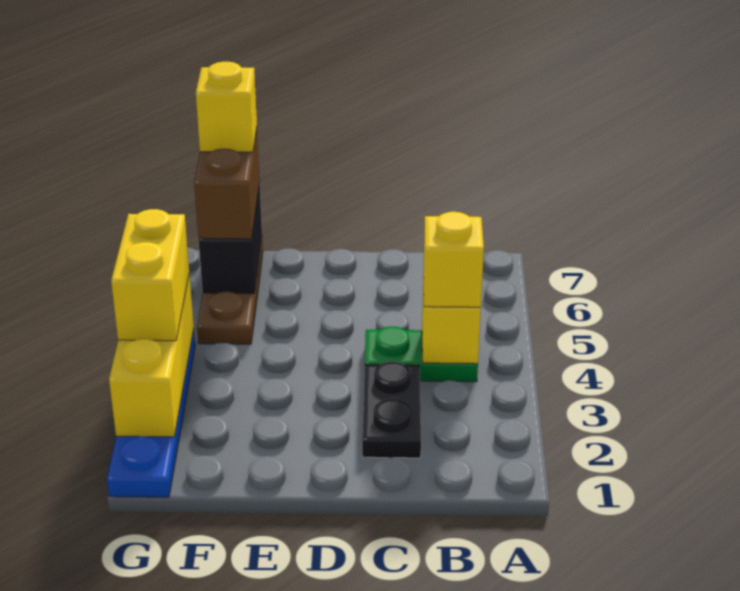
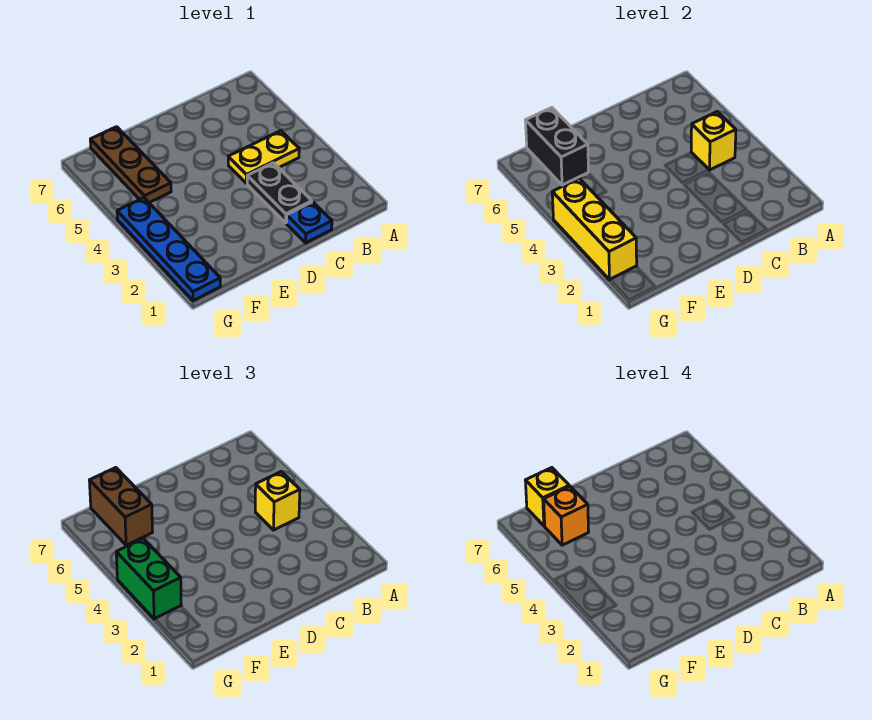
green plate B4:C4 level 1 -> yellow plate B4:C4 level 1
none -> blue plate C1 level 1
none -> orange brick F6 level 4
yellow brick G3:G4 level 3 -> green brick G3:G4 level 3

